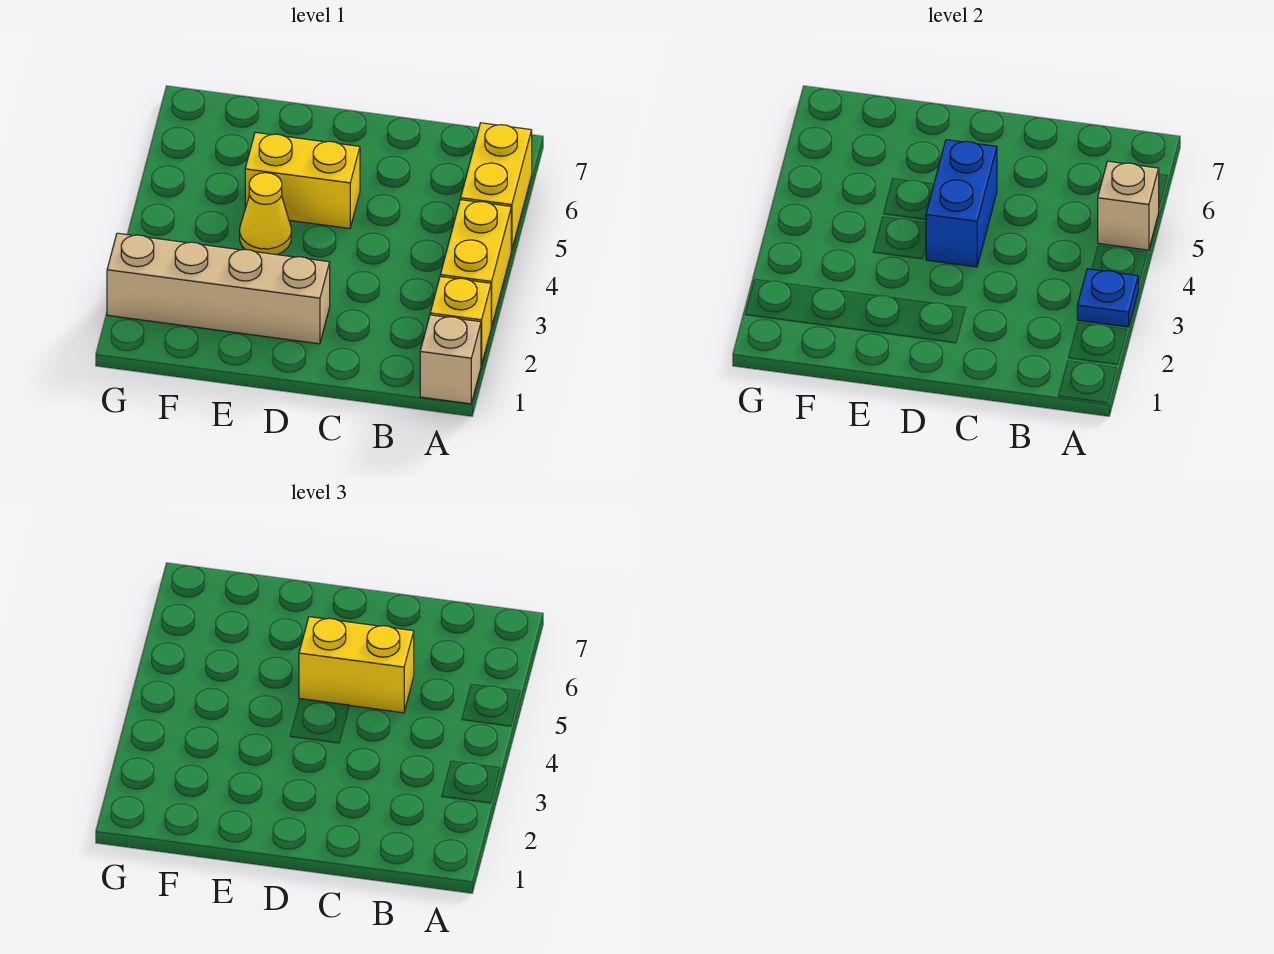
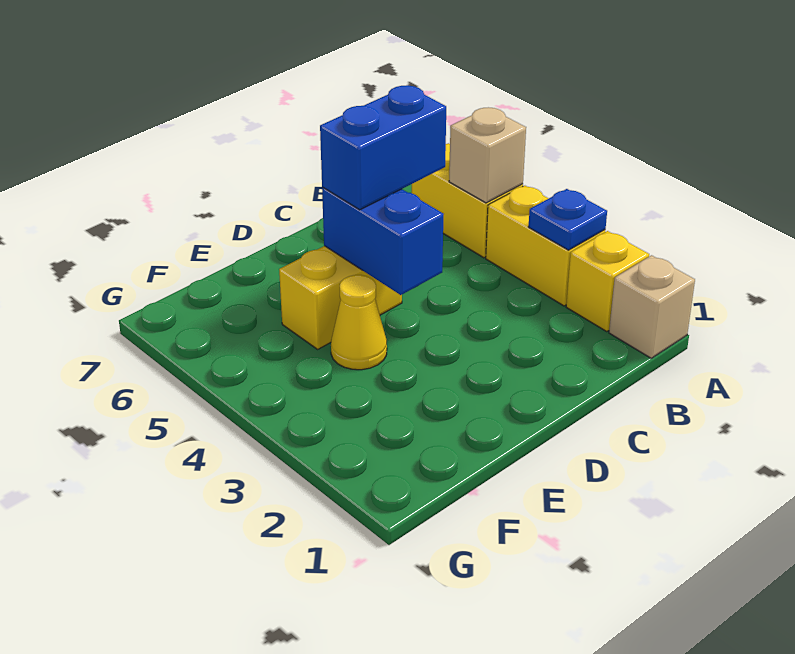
yellow brick C5:D5 level 3 -> blue brick C5:D5 level 3
tan brick D2:G2 level 1 -> none

